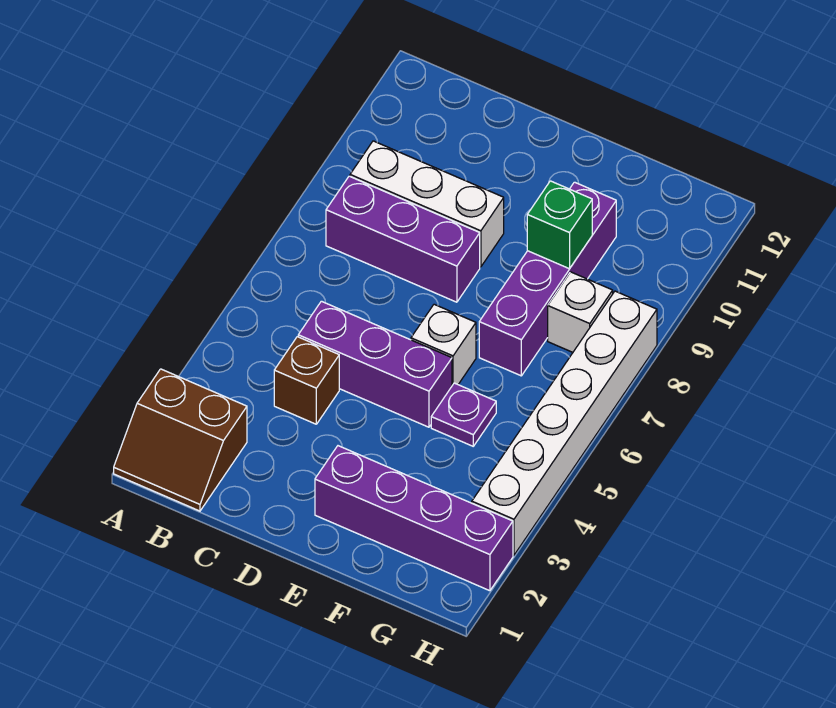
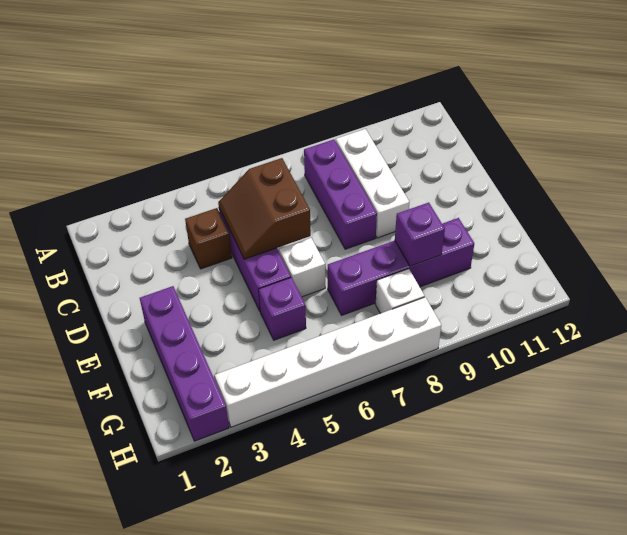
brown slope A1:B2 level 1 top 2 -> brown slope C5:D6 level 2 top 6
purple plate F5 level 1 -> purple brick F5 level 1
green brick F9 level 2 -> purple brick F9 level 2

